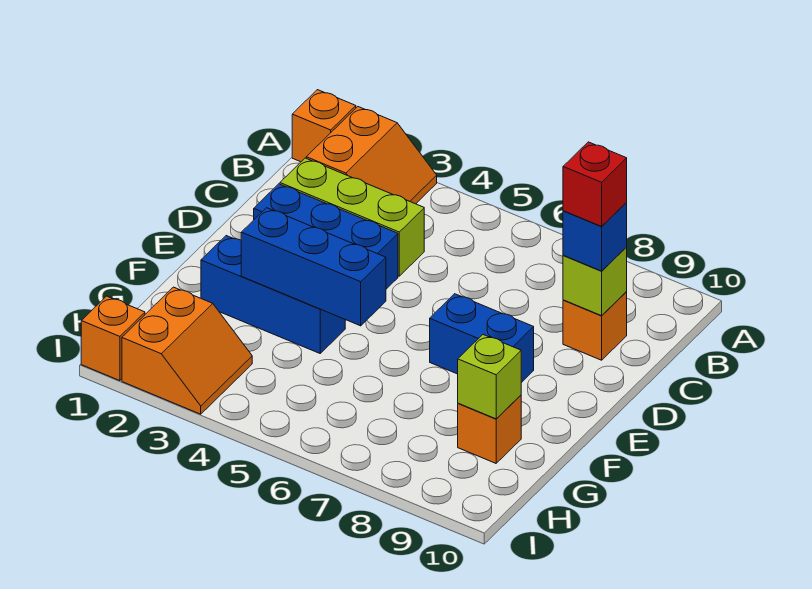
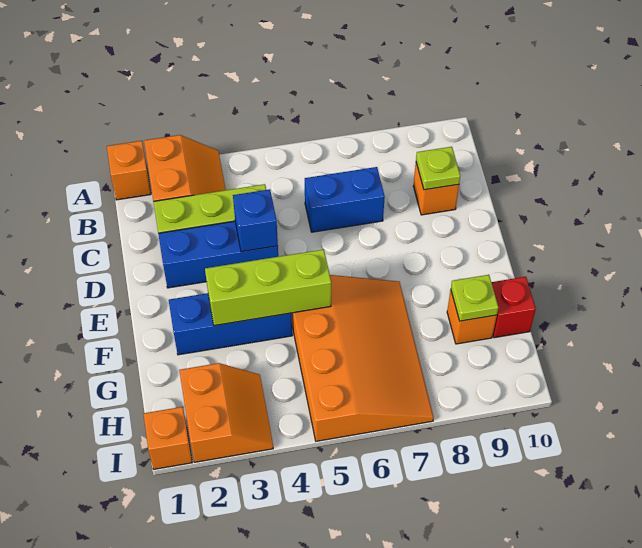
lime brick C9 level 2 -> lime plate C9 level 2
blue brick C9 level 3 -> blue brick D4 level 2
red brick C9 level 4 -> red brick G10 level 1
blue brick E7:E8 level 1 -> blue brick C6:C7 level 1
blue brick F3:F5 level 2 -> lime brick F3:F5 level 2
none -> orange slope F5:I7 level 1 top 5
lime brick G9 level 2 -> lime plate G9 level 2

